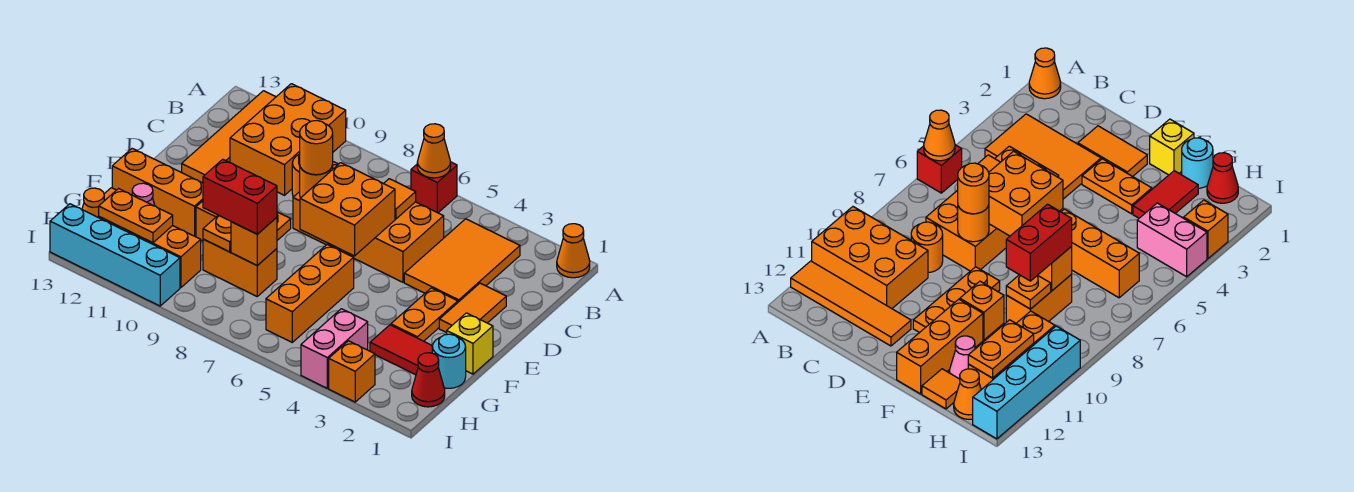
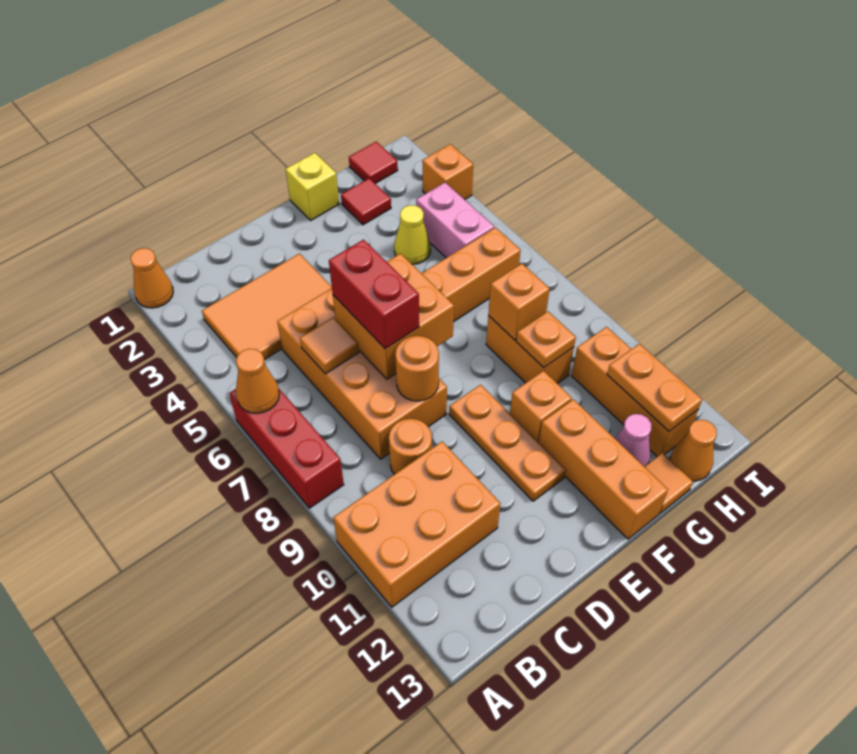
red brick A6 level 1 -> red brick A6:A8 level 1
orange tile A12:D12 level 1 -> none
orange tile D2:E2 level 1 -> none
orange round brick D8 level 3 -> none
orange plate E3:F3 level 1 -> none
cyan round brick G1 level 1 -> none
red tile G2:G3 level 1 -> red tile G2 level 1
none -> yellow cone G4 level 1
red brick G8:G9 level 3 -> red brick D6:D7 level 3
red cone H1 level 1 -> red tile H1 level 1
pink brick H4:I4 level 1 -> pink brick H4:H5 level 1
cyan brick I10:I13 level 1 -> none

